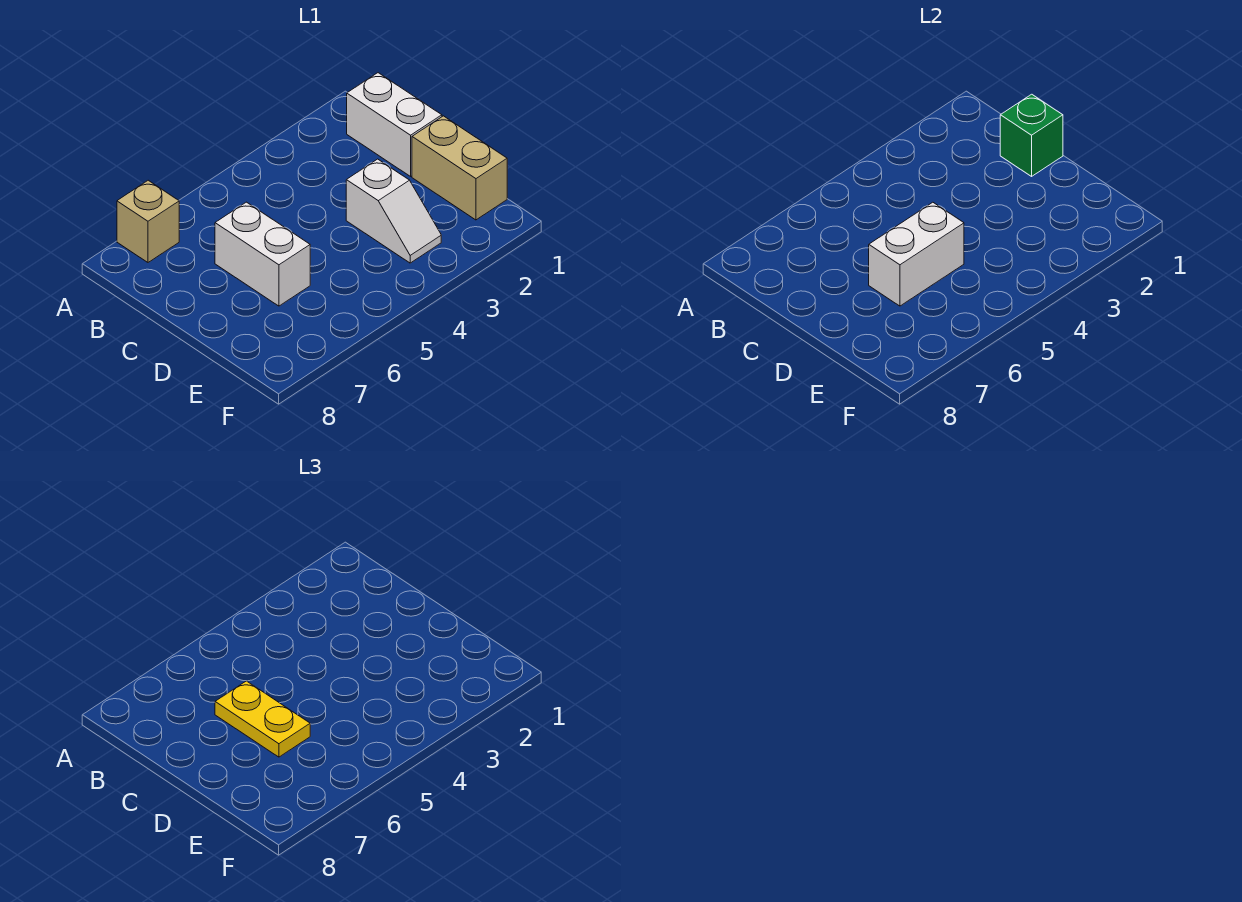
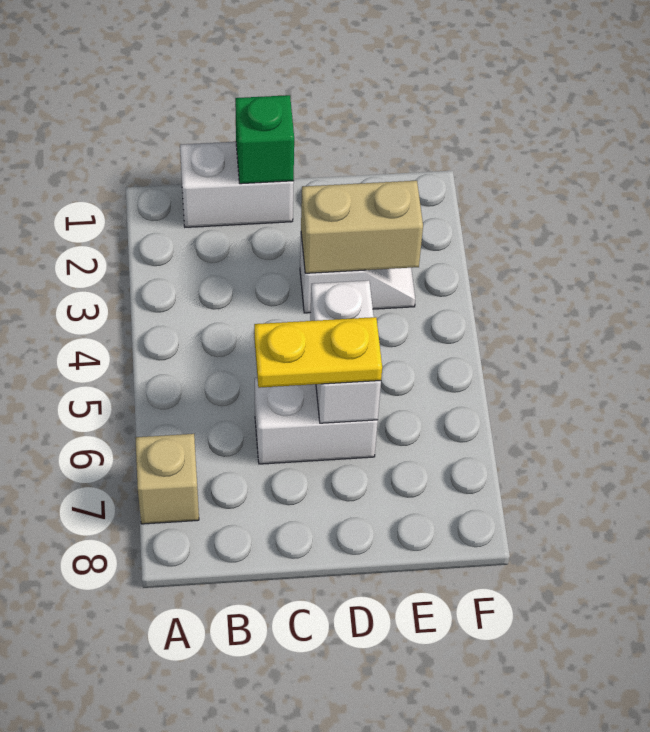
tan brick D1:E1 level 1 -> tan brick D3:E3 level 2

